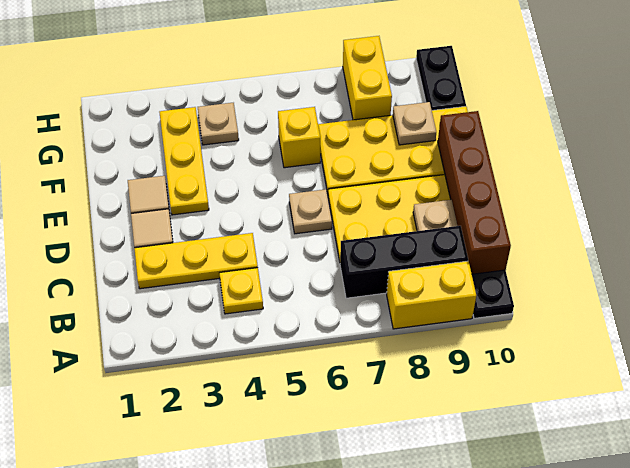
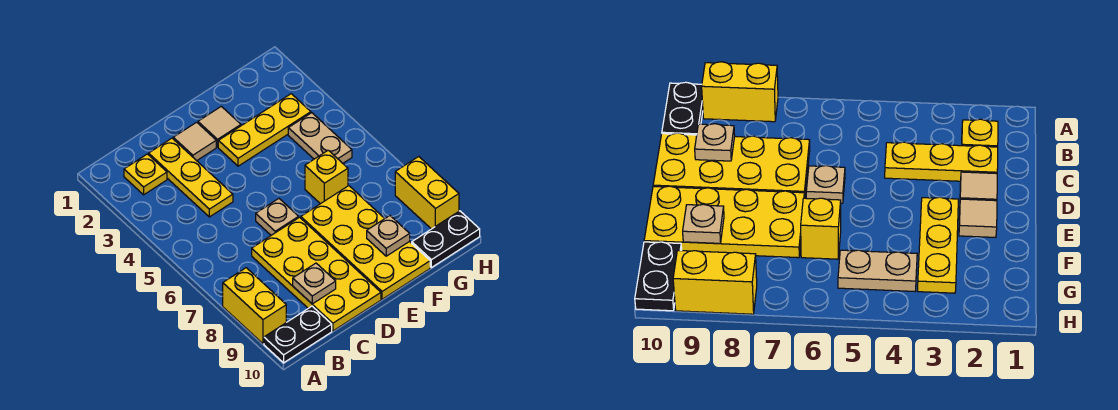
yellow plate B4 level 1 -> yellow plate B2 level 1
black brick B7:B9 level 1 -> none
brown brick B10:E10 level 2 -> none
tan plate G4 level 1 -> tan plate G4:G5 level 1
yellow brick G8:H8 level 1 -> yellow brick H8:H9 level 1

